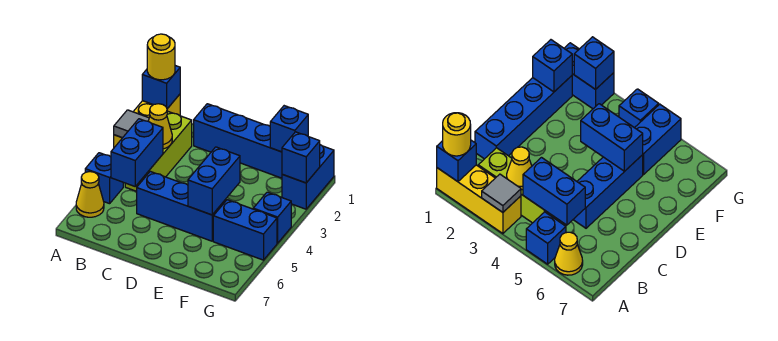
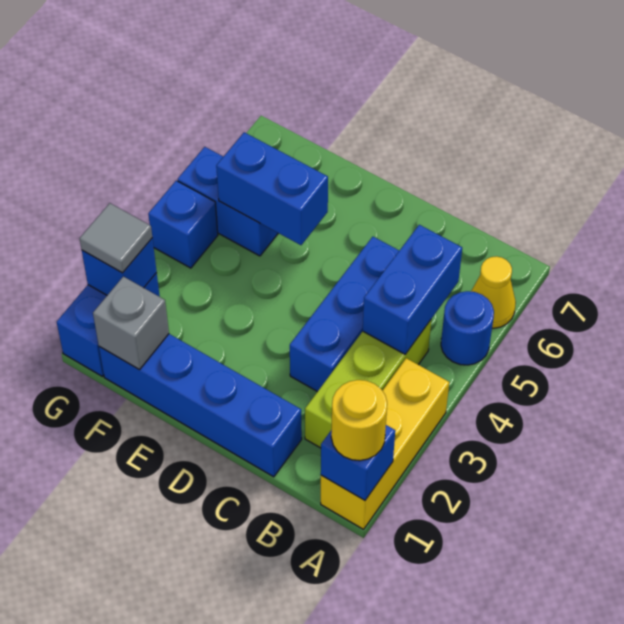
grey tile A3 level 2 -> grey tile G2 level 3
blue brick A5 level 1 -> blue round brick A5 level 1
yellow cone B3 level 2 -> none
blue brick C5:E5 level 1 -> blue brick C3:C5 level 1
blue brick E4:E5 level 2 -> blue brick E5:F5 level 2
blue brick F1 level 2 -> grey brick F1 level 2

